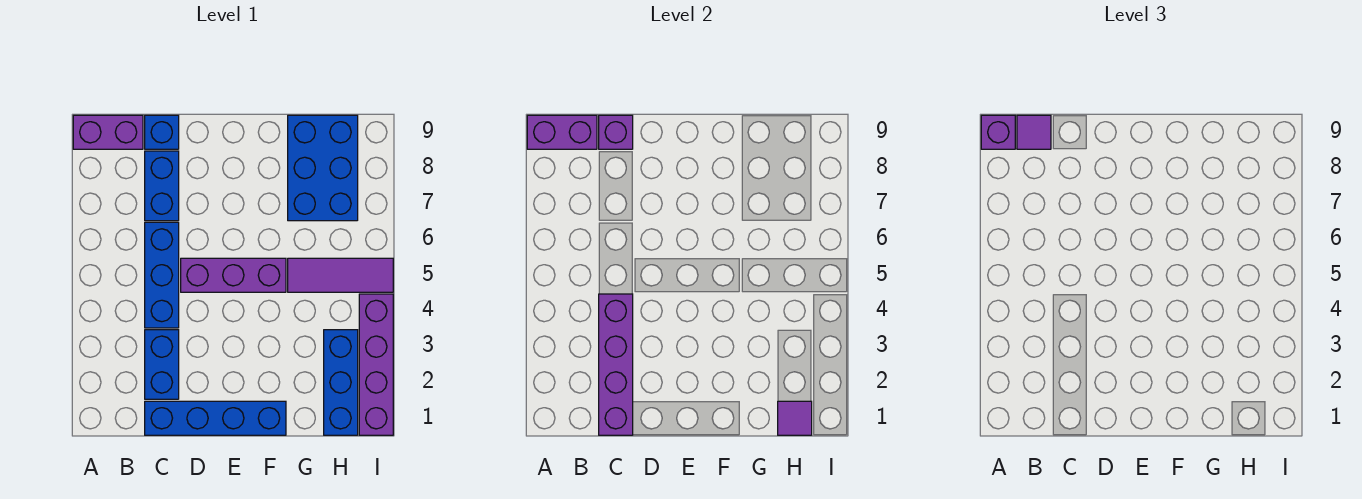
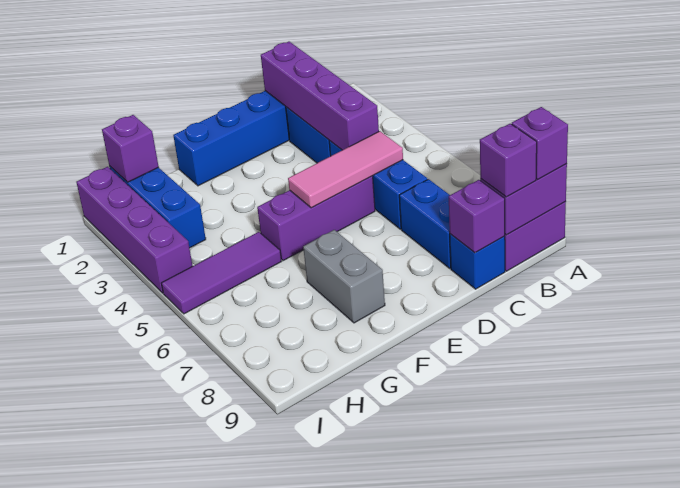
purple tile B9 level 3 -> purple brick B9 level 3
none -> pink tile C5:E5 level 2
none -> grey brick F7:F8 level 1
blue brick G7:H9 level 1 -> none
purple tile H1 level 2 -> purple brick H1 level 2

